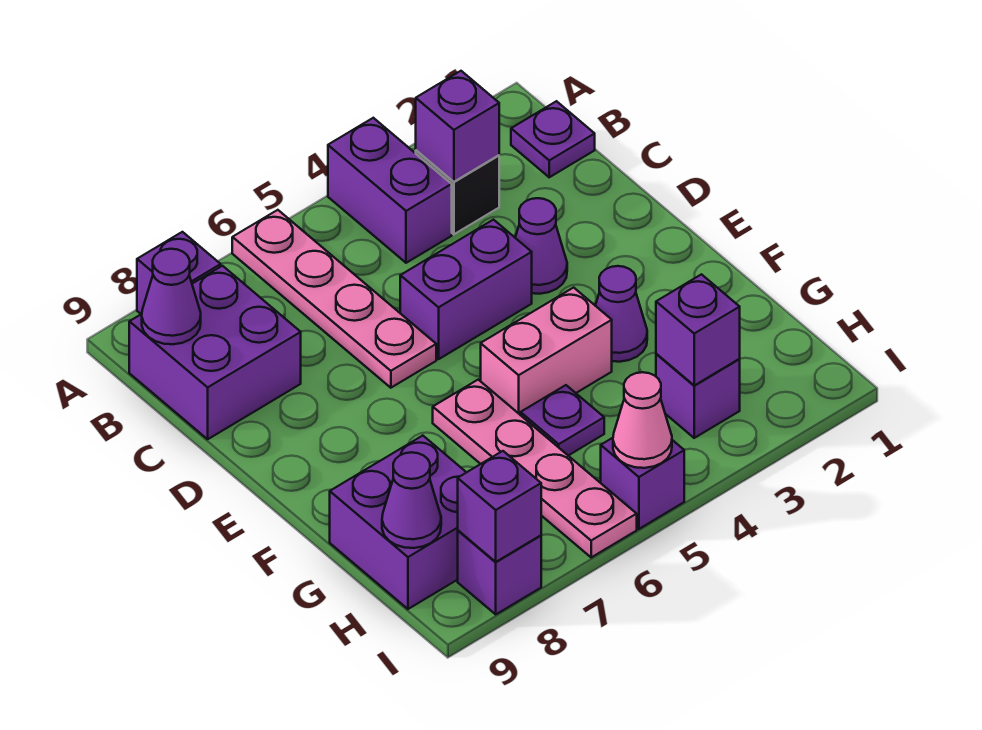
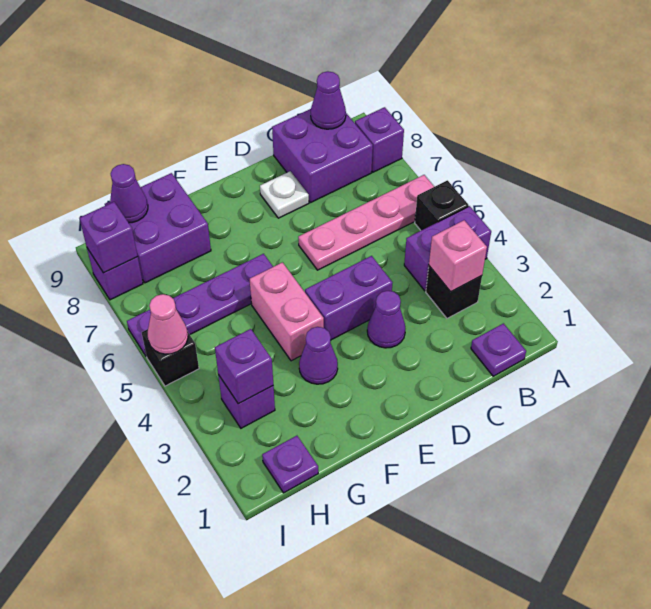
none -> black brick A5 level 1
purple brick B3 level 2 -> pink brick B3 level 2
purple brick D4:D5 level 1 -> purple brick D4:E4 level 1
none -> white plate D8 level 1
pink plate F6:I6 level 1 -> purple plate F6:I6 level 1
purple plate G5 level 1 -> purple plate H1 level 1
purple brick I5 level 1 -> black brick I5 level 1

